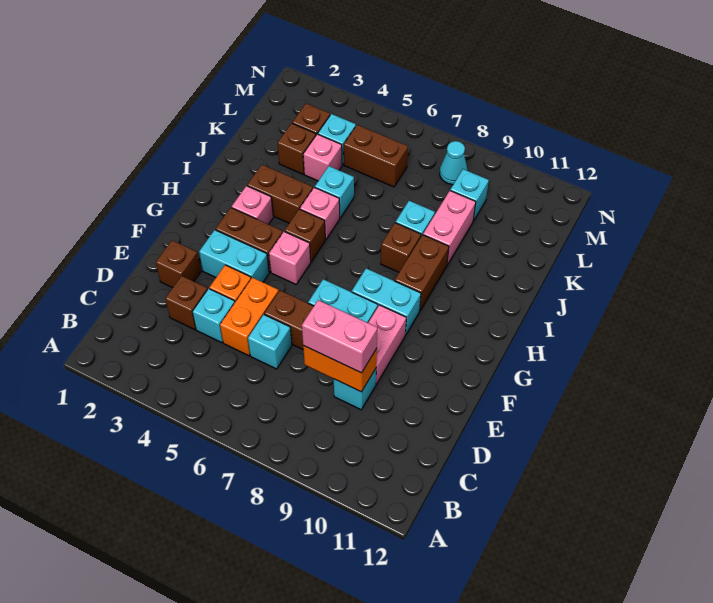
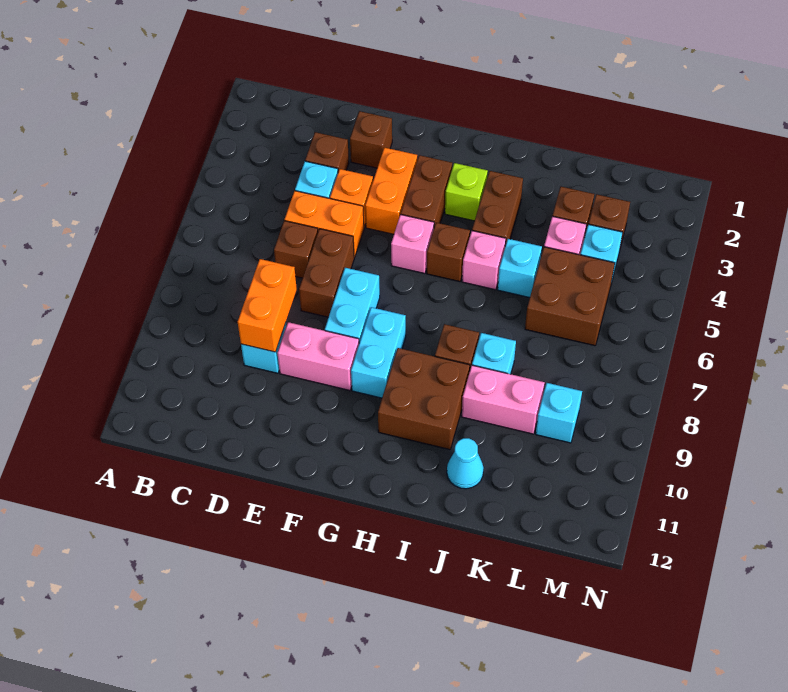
cyan brick D6 level 1 -> brown brick D6 level 1
pink brick D8:D9 level 3 -> none
cyan brick F3:F4 level 1 -> orange brick F3:F4 level 1
pink brick H3 level 1 -> lime brick H3 level 1
brown brick H9:I9 level 1 -> brown brick H9:I10 level 1
brown brick L5:L6 level 1 -> brown brick K5:L6 level 1
cyan cone M8 level 1 -> cyan cone J11 level 1

